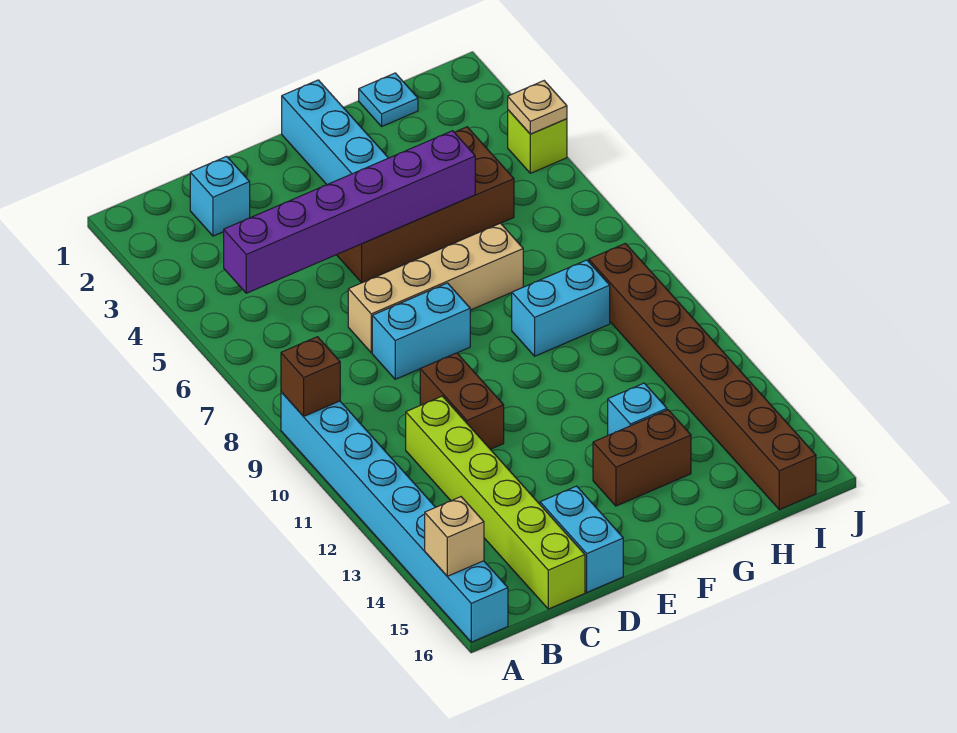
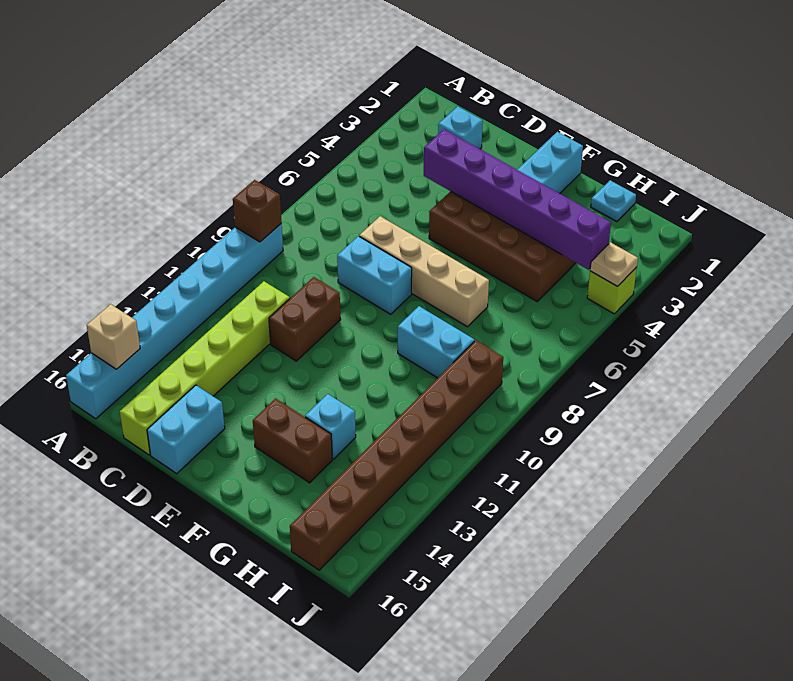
purple brick B5:G5 level 2 -> purple brick D4:I4 level 2

